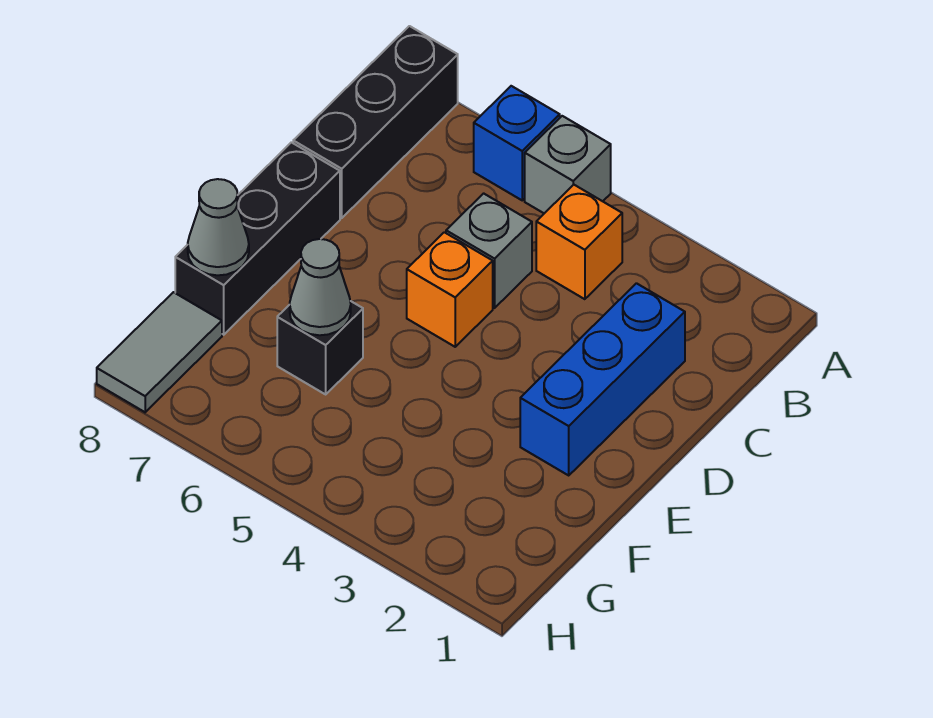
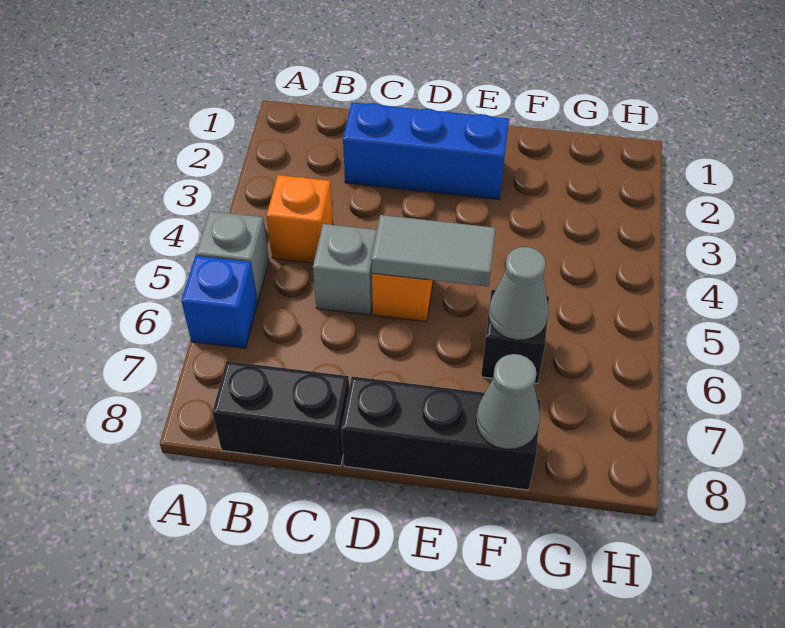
black brick A8:C8 level 1 -> black brick B8:C8 level 1
grey tile G8:H8 level 1 -> grey tile D5:E5 level 2

